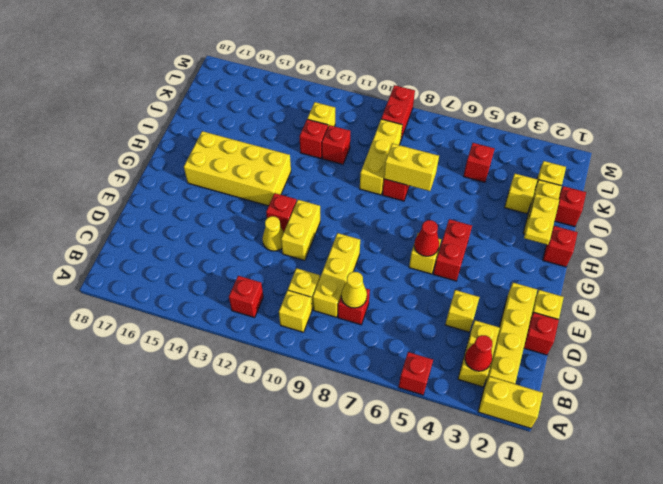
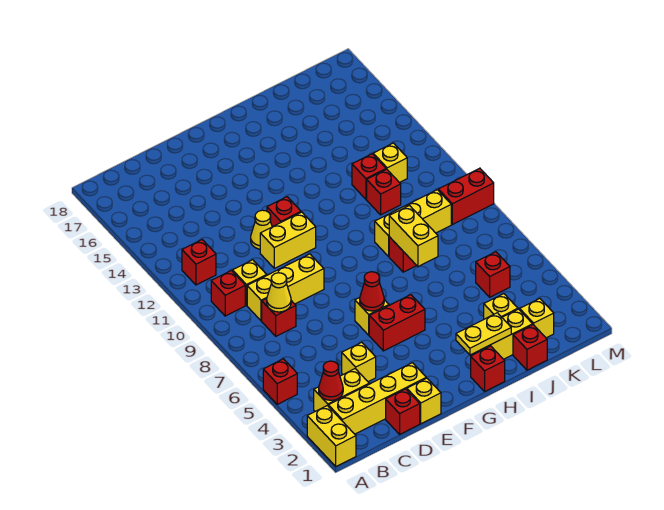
yellow brick B10 level 1 -> red brick B10 level 1
yellow brick G13:H16 level 1 -> none

